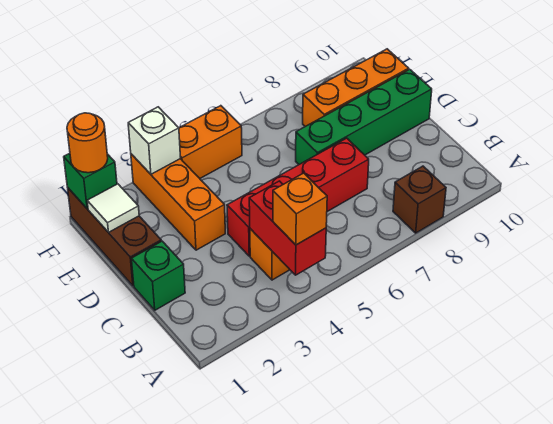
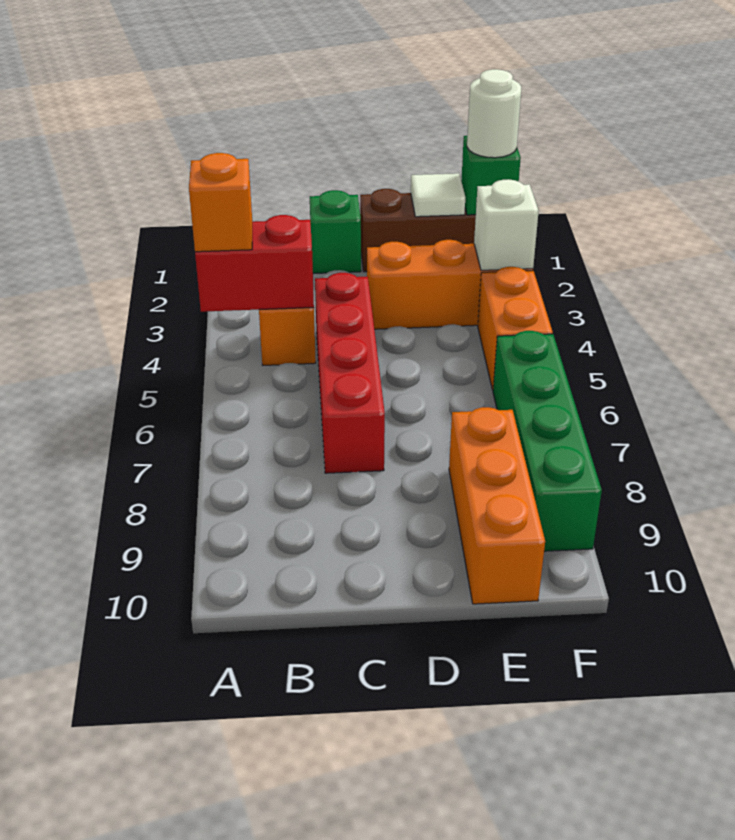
brown brick A8 level 1 -> none
green brick D7:D10 level 1 -> green brick F6:F9 level 1
orange round brick F1 level 3 -> white round brick F1 level 3

